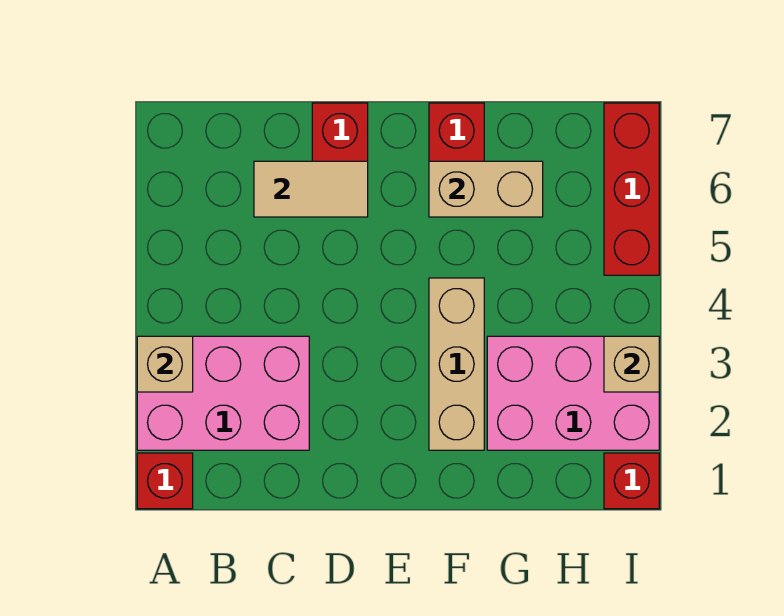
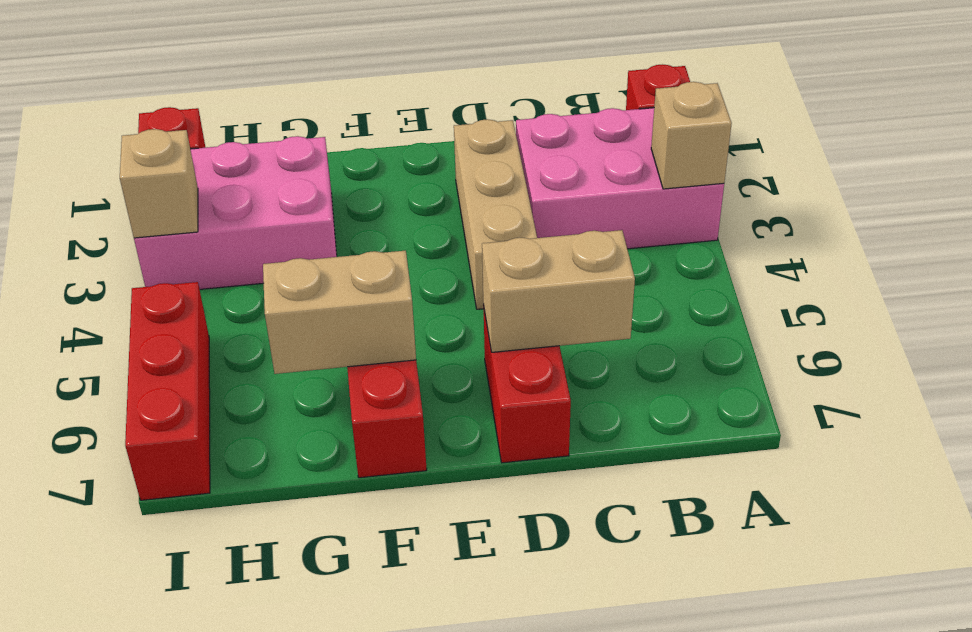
tan tile C6:D6 level 2 -> tan brick C6:D6 level 2
tan brick F2:F4 level 1 -> tan brick D2:D4 level 1

